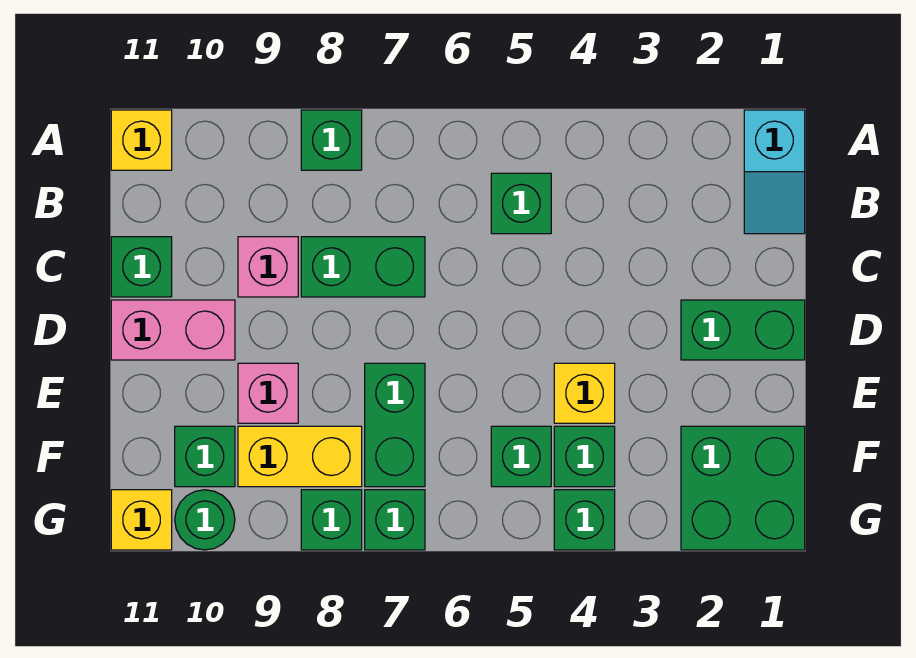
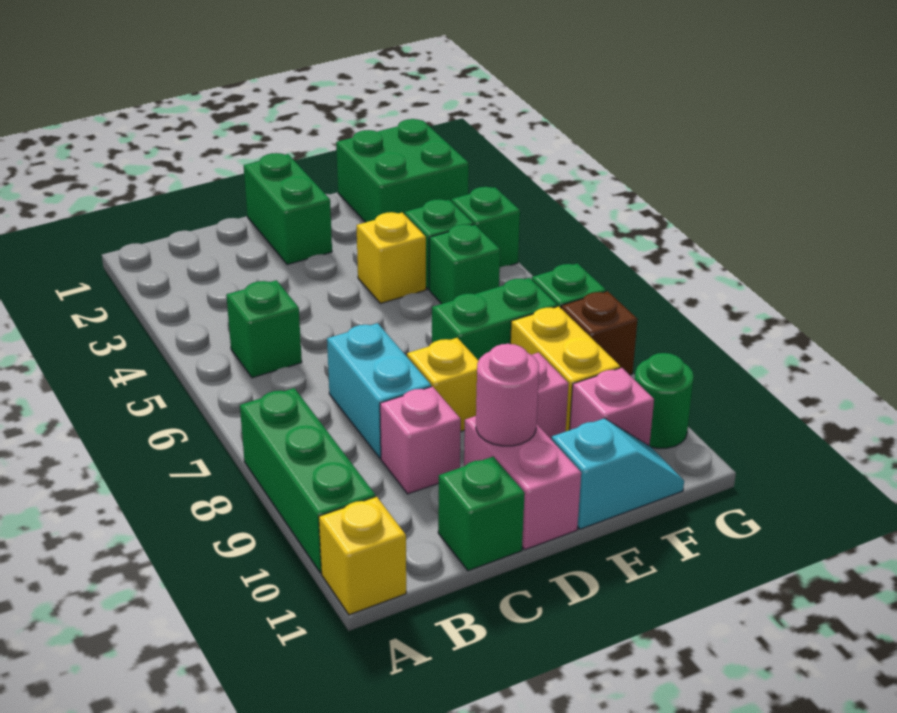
cyan slope A1:B1 level 1 top A -> cyan slope E11:F11 level 1 top E
green brick A8 level 1 -> green brick A8:A10 level 1
green brick C7:C8 level 1 -> cyan brick C7:C8 level 1
none -> pink round brick D10 level 2
green brick F10 level 1 -> pink brick F10 level 1
green brick G8 level 1 -> brown brick G8 level 1
yellow brick G11 level 1 -> yellow brick D8 level 1

